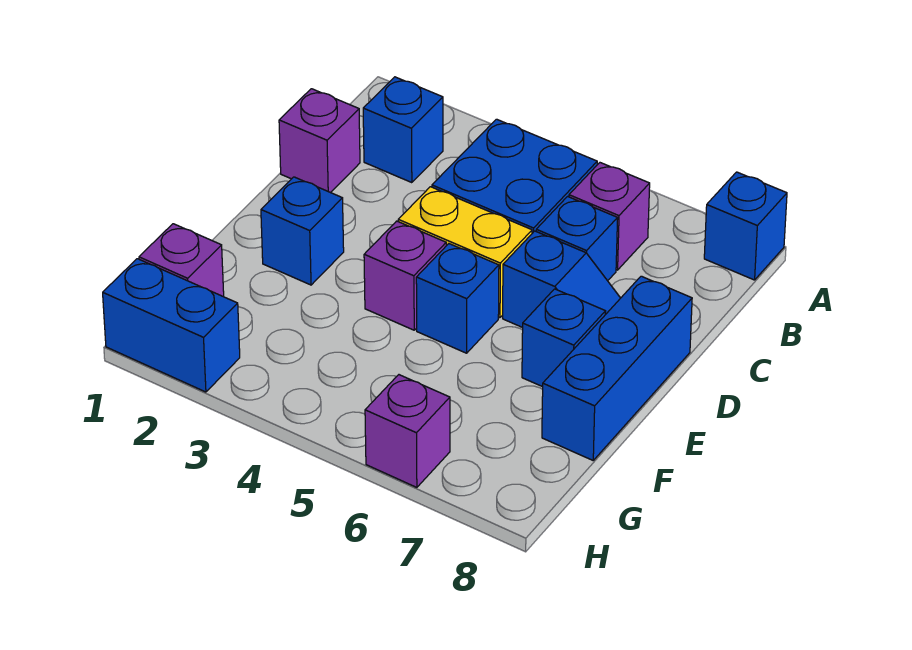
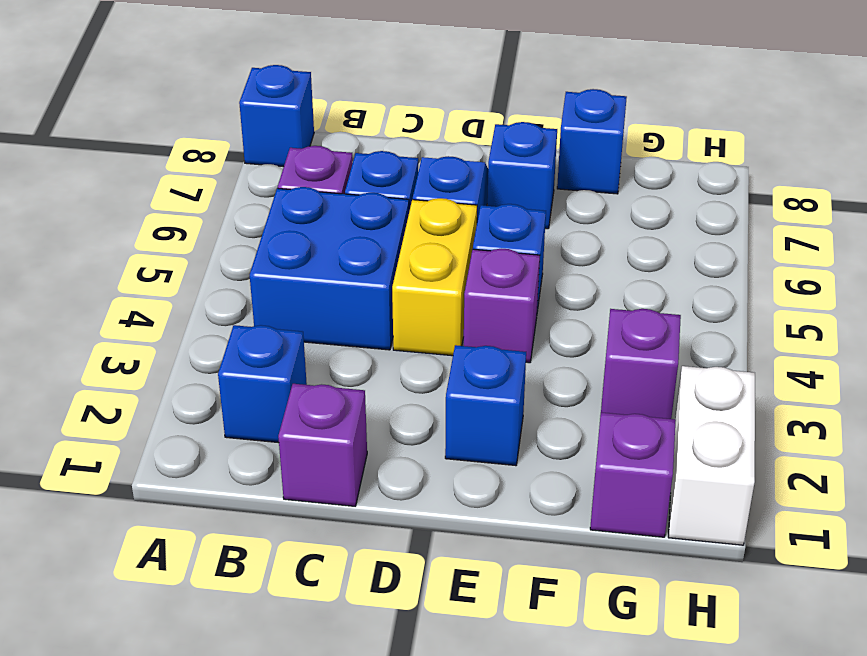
blue brick D8:F8 level 1 -> blue brick F8 level 1
blue brick H1:H2 level 1 -> white brick H1:H2 level 1
purple brick H6 level 1 -> purple brick G3 level 1

